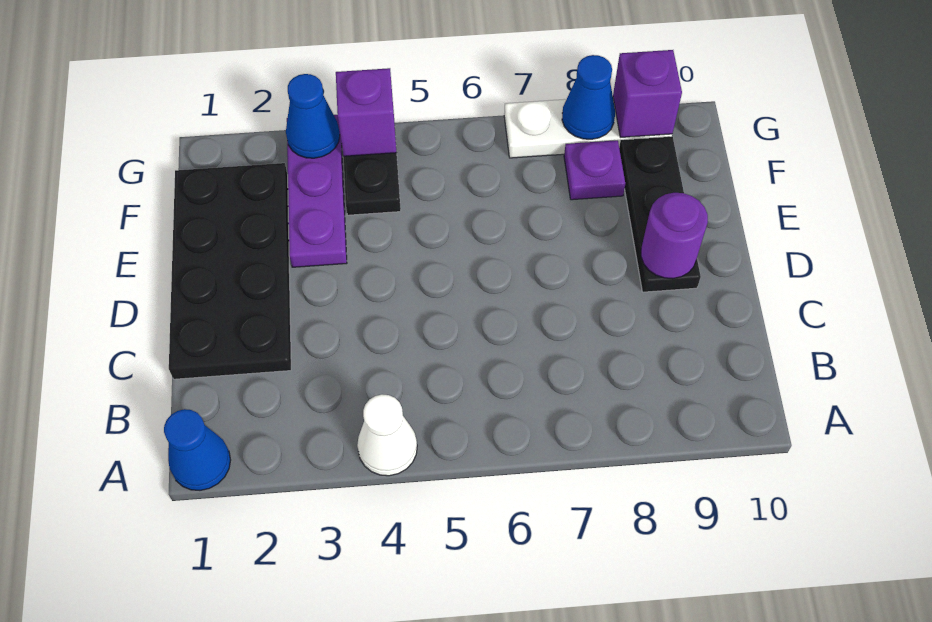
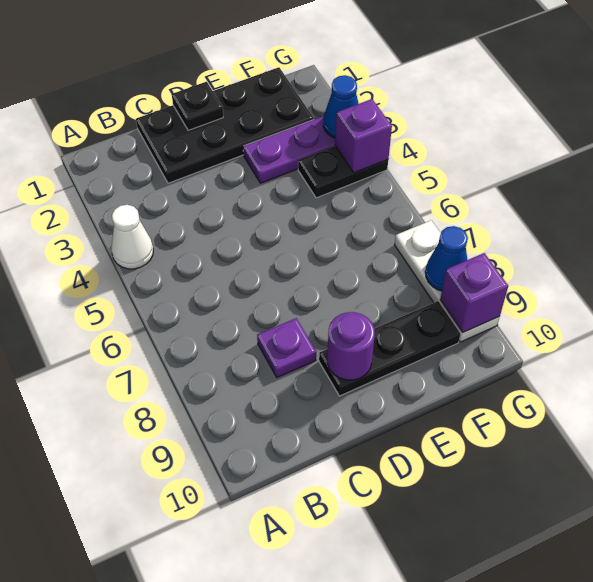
blue cone A1 level 1 -> none
none -> black plate D1 level 2
purple plate F8 level 1 -> purple plate C8 level 1

